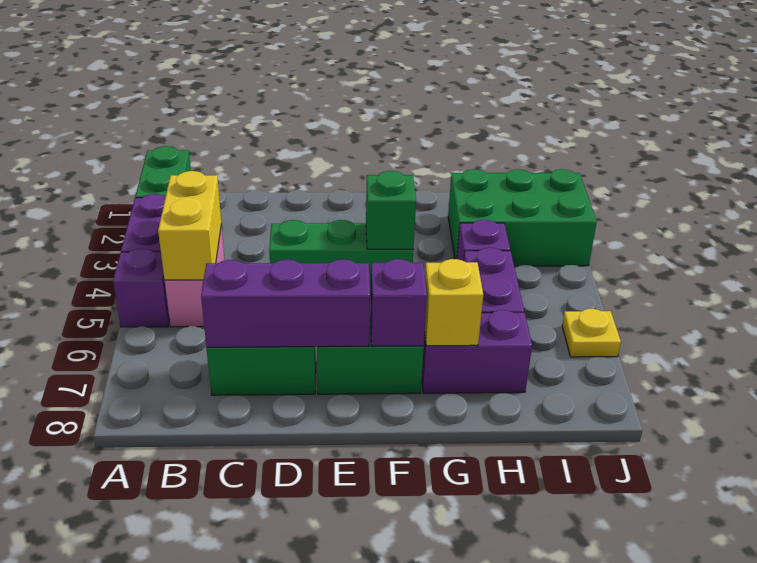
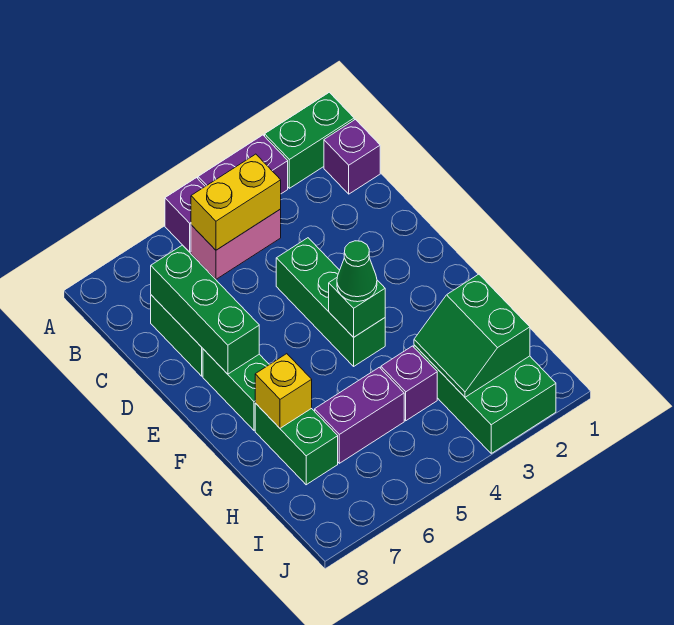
purple brick C7:E7 level 2 -> green brick C7:E7 level 2
none -> green cone F4 level 3
purple brick F7 level 2 -> purple brick B1 level 1
purple brick G7:H7 level 1 -> green brick G7:H7 level 1
none -> green slope H2:I3 level 2 top 2
yellow plate J6 level 1 -> none

